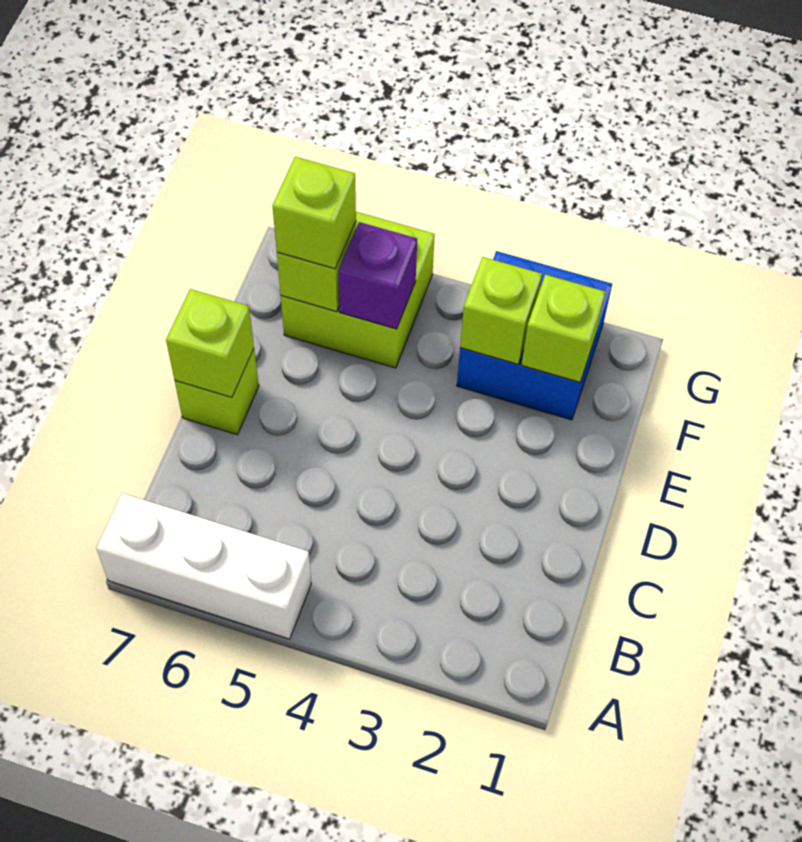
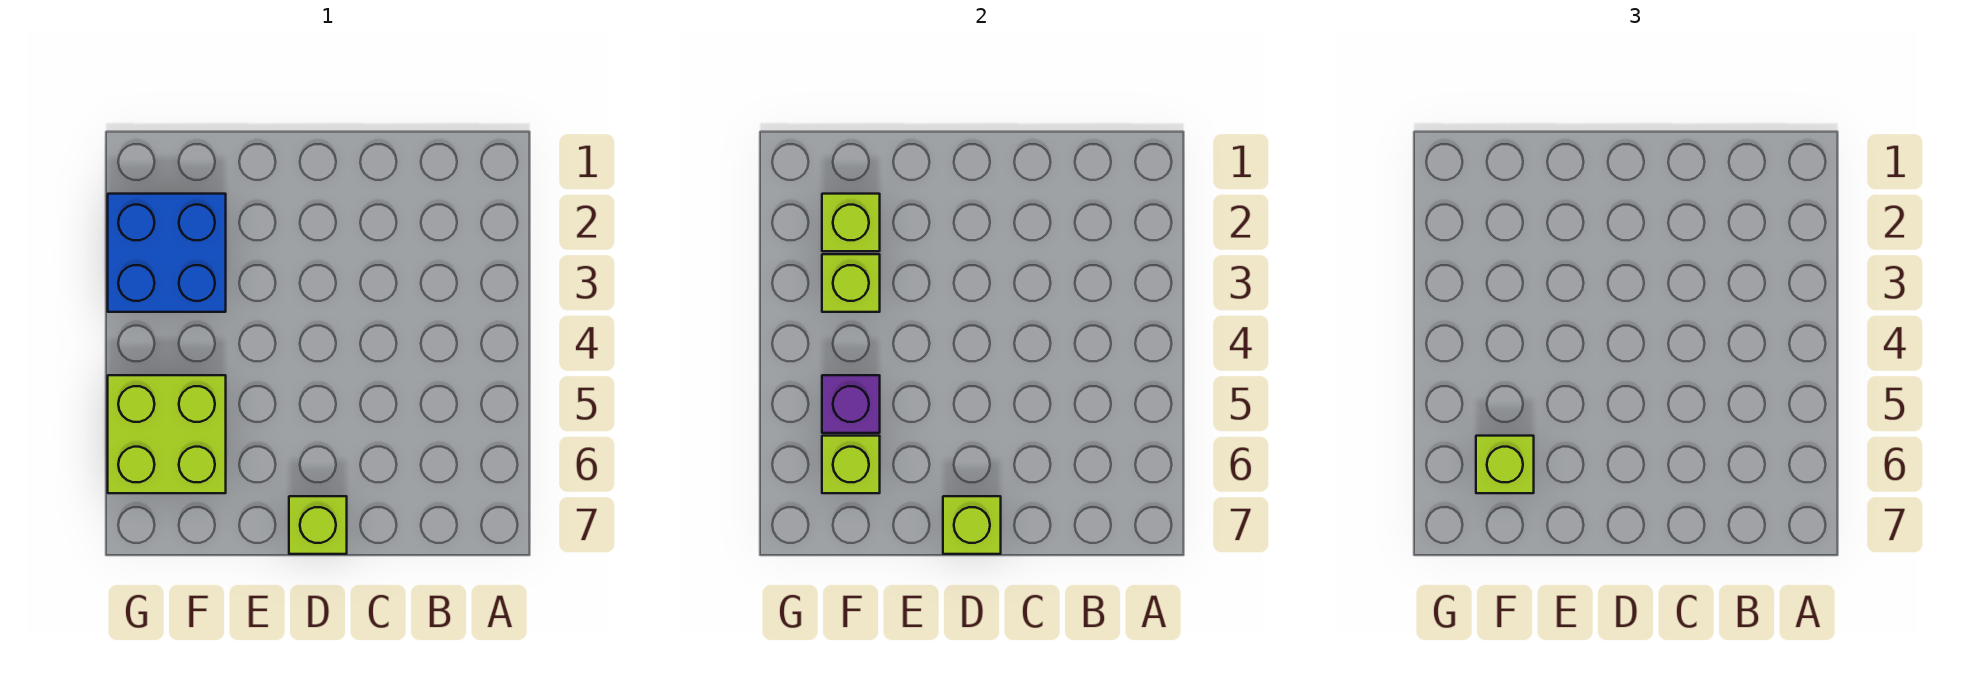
white brick A5:A7 level 1 -> none

